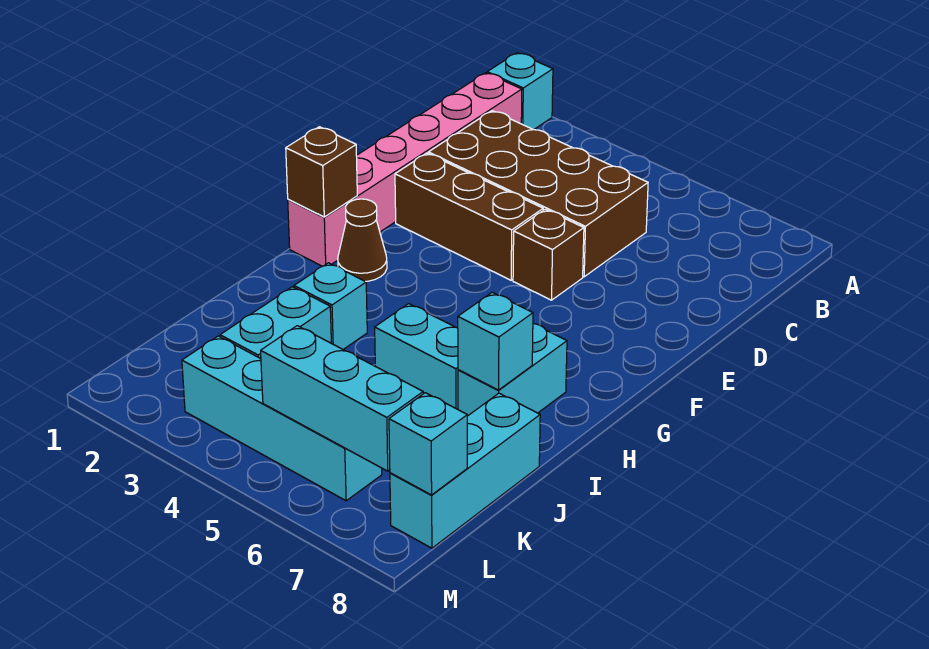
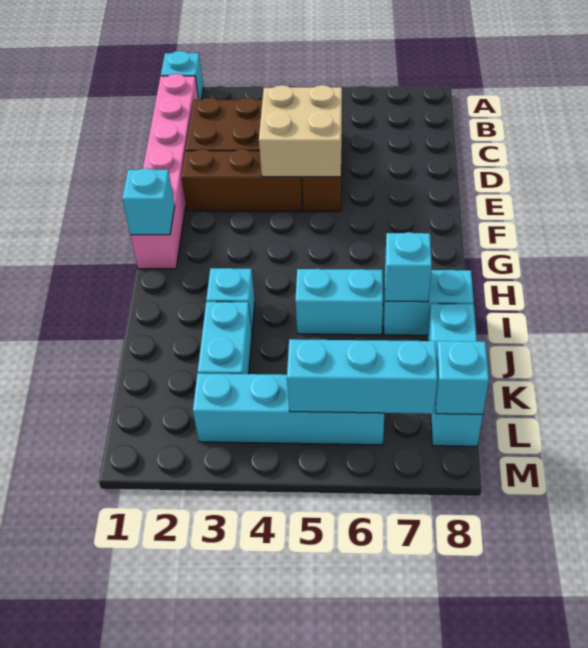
none -> tan brick D4:E5 level 2
brown brick G1 level 2 -> cyan brick G1 level 2
brown cone G2 level 1 -> none
cyan brick H7:I7 level 1 -> cyan brick I7:I8 level 1

